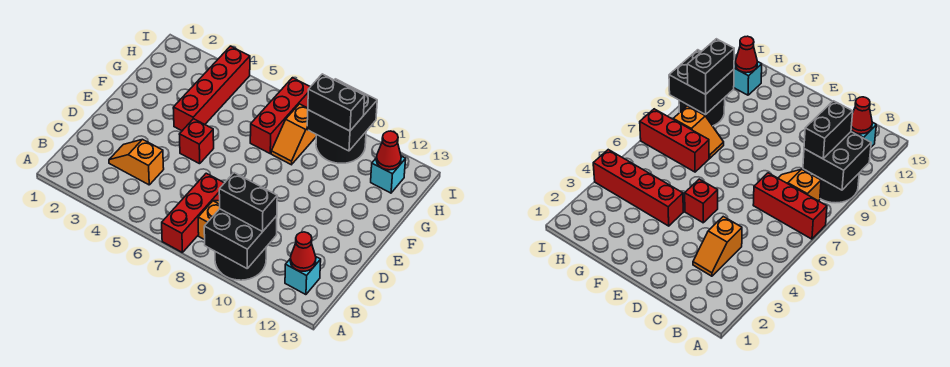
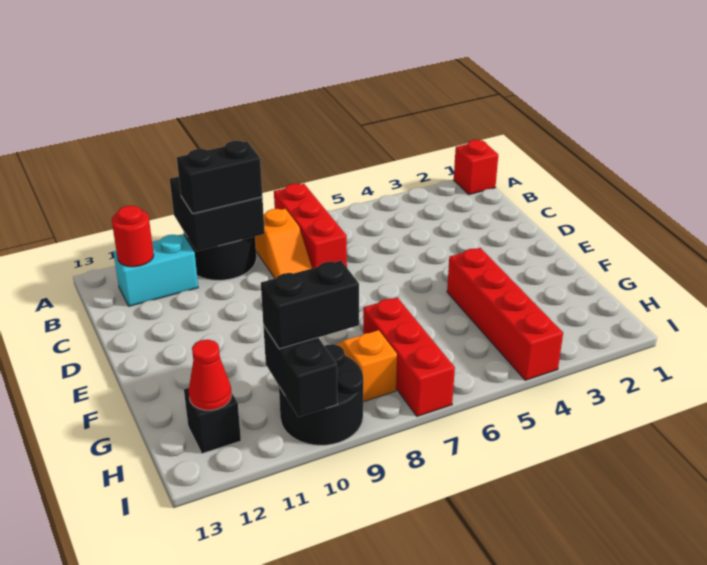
cyan brick B12 level 1 -> cyan brick B11:B12 level 1
red cone B12 level 2 -> red round brick B12 level 2
orange slope C3:C4 level 1 top 4 -> none
red brick E5 level 1 -> red brick A1 level 1
black brick H9:I10 level 2 -> black brick H10:I10 level 2
cyan brick H12 level 1 -> black brick H12 level 1

